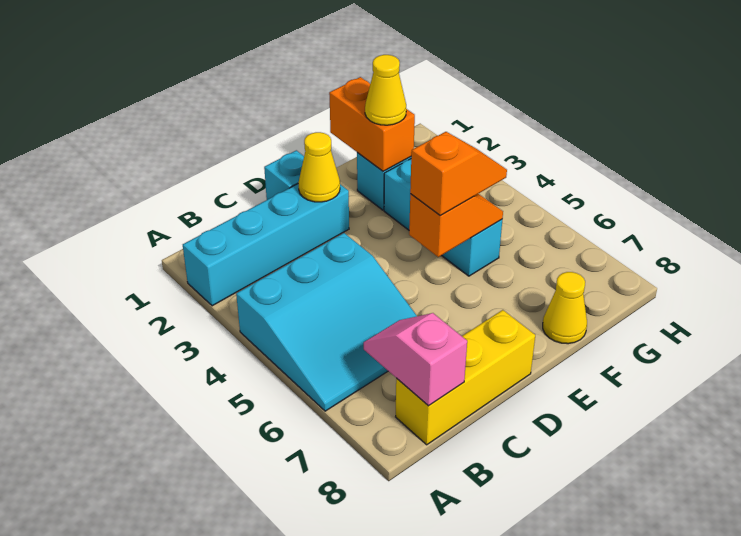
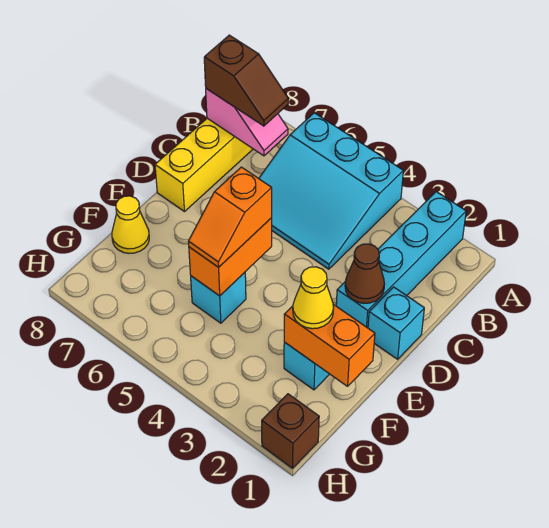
cyan slope A4:C6 level 1 top 4 -> cyan slope A4:C6 level 1 top A
none -> brown slope B7:B8 level 3 top 8
yellow cone D2 level 2 -> brown cone D2 level 2
orange slope E5:F5 level 2 top E -> orange brick E5:F5 level 2
cyan brick F3:F5 level 1 -> cyan brick F5 level 1
none -> brown brick H1 level 1

